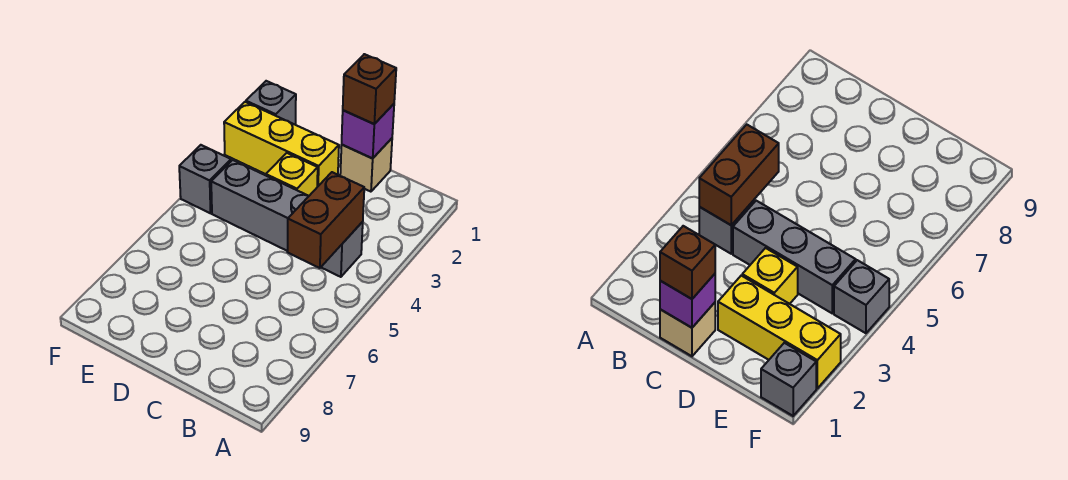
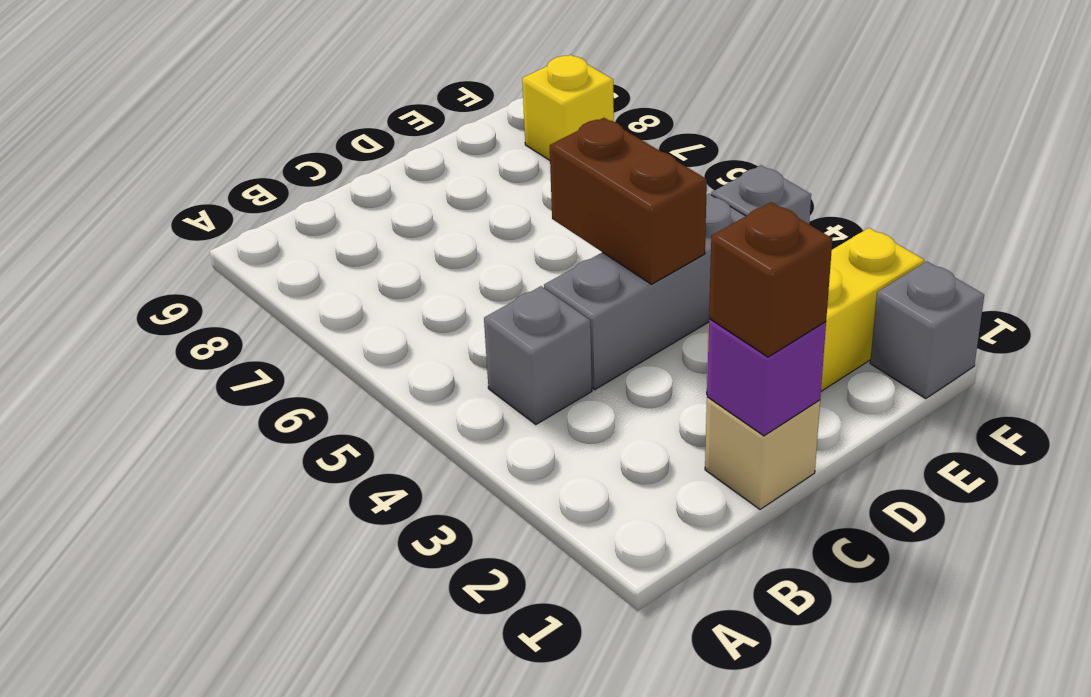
brown brick B4:B5 level 2 -> brown brick D4:D5 level 2
yellow brick D3 level 1 -> yellow brick F8 level 1

